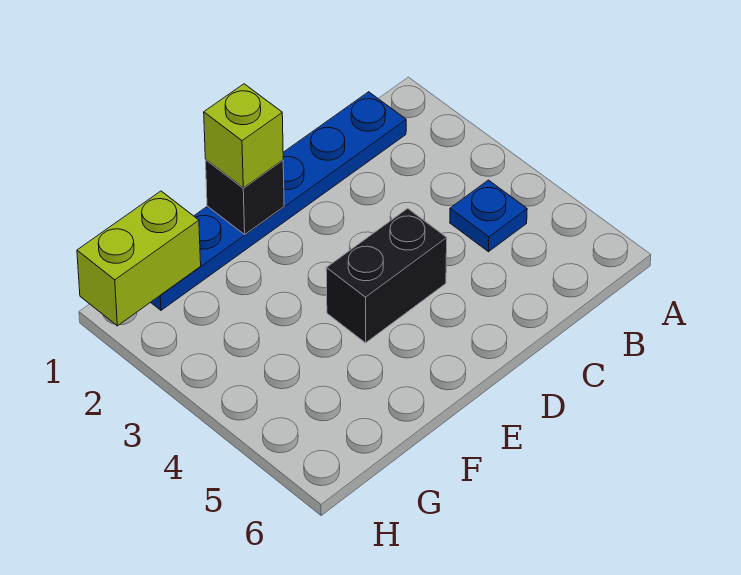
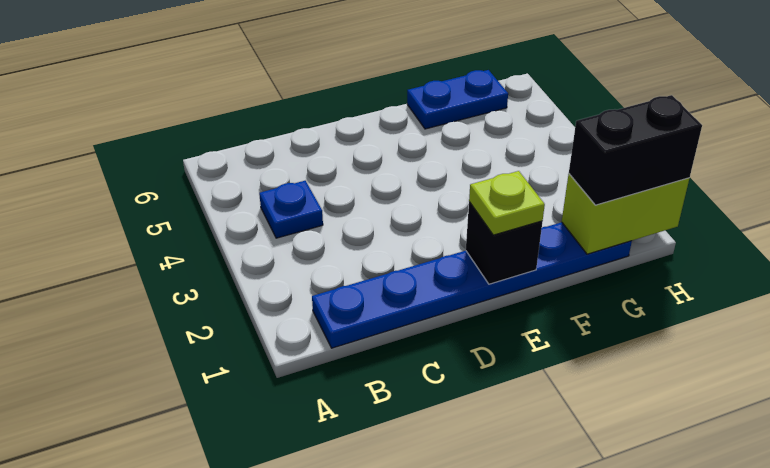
black brick D4:E4 level 1 -> black brick G1:H1 level 3
lime brick E1 level 3 -> lime plate E1 level 3
none -> blue plate F6:G6 level 1

